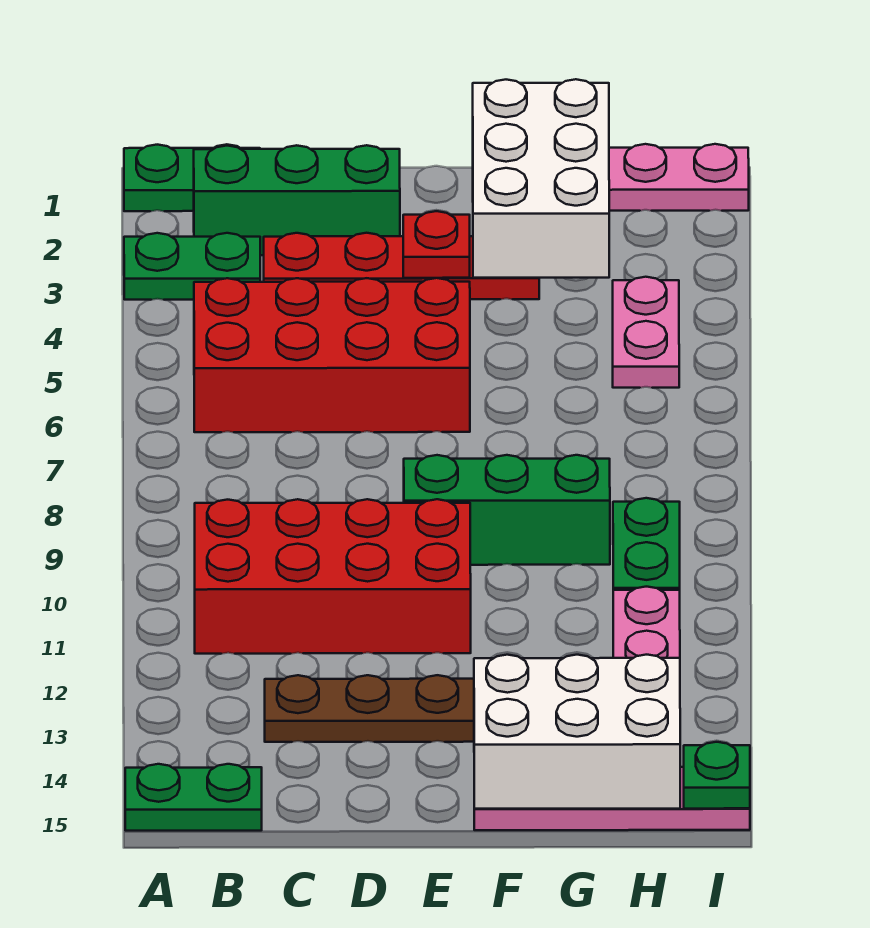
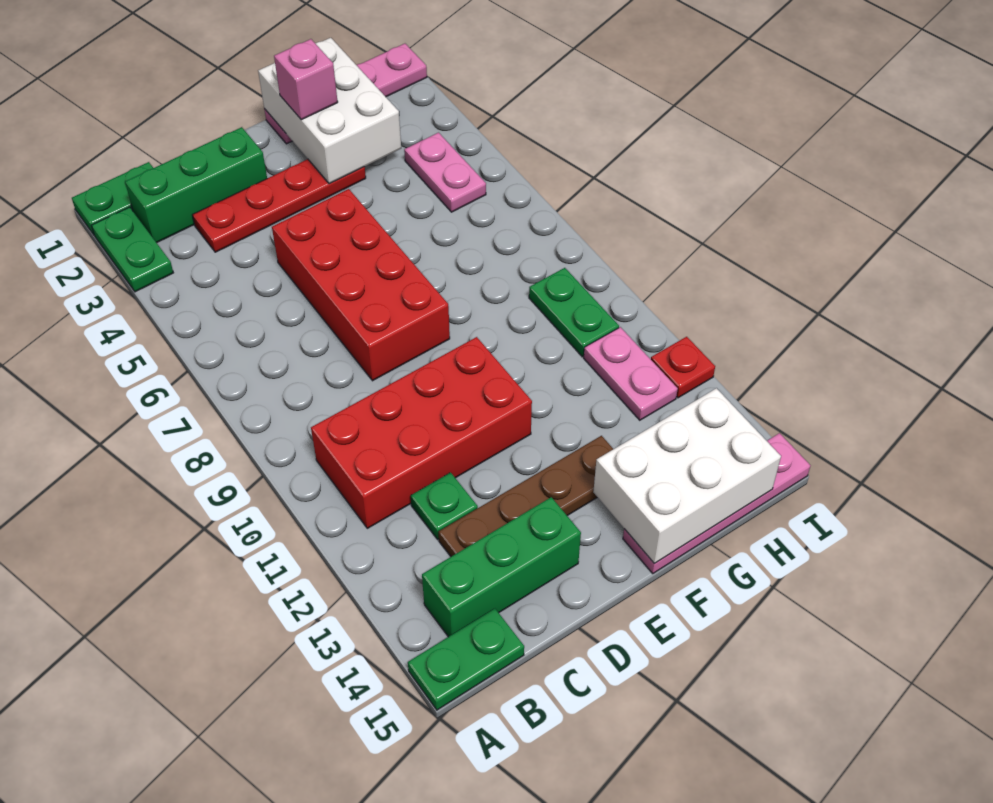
green plate A3:B3 level 1 -> green plate A2:A3 level 1
red brick B5:E6 level 1 -> red brick D5:E8 level 1
red plate E3 level 2 -> red plate I12 level 1
green brick E9:G9 level 1 -> green brick B14:D14 level 1
none -> pink brick F2 level 3
green plate I15 level 2 -> green plate C12 level 1

